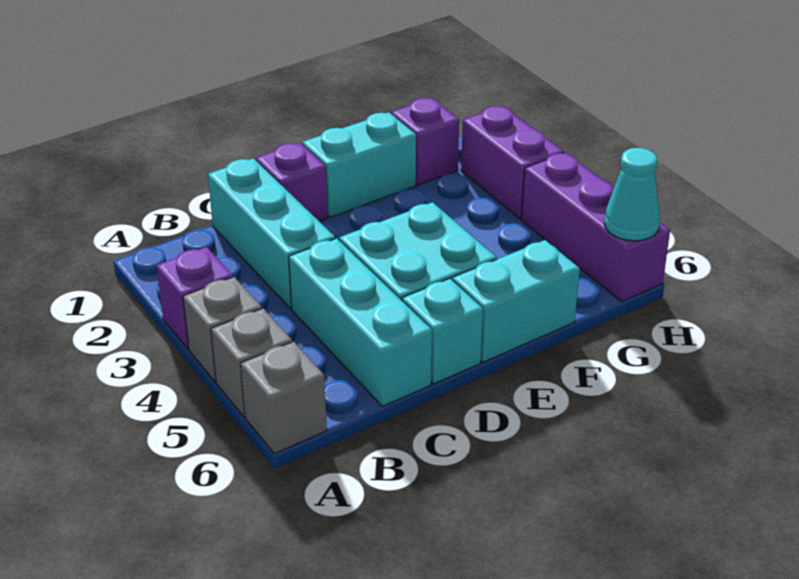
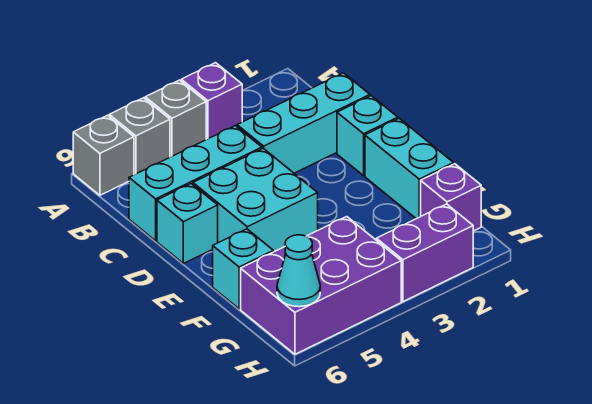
purple brick D1 level 1 -> cyan brick D1 level 1
cyan brick E6:F6 level 1 -> cyan brick F6 level 1
purple brick H4:H6 level 1 -> purple brick G4:H6 level 1

